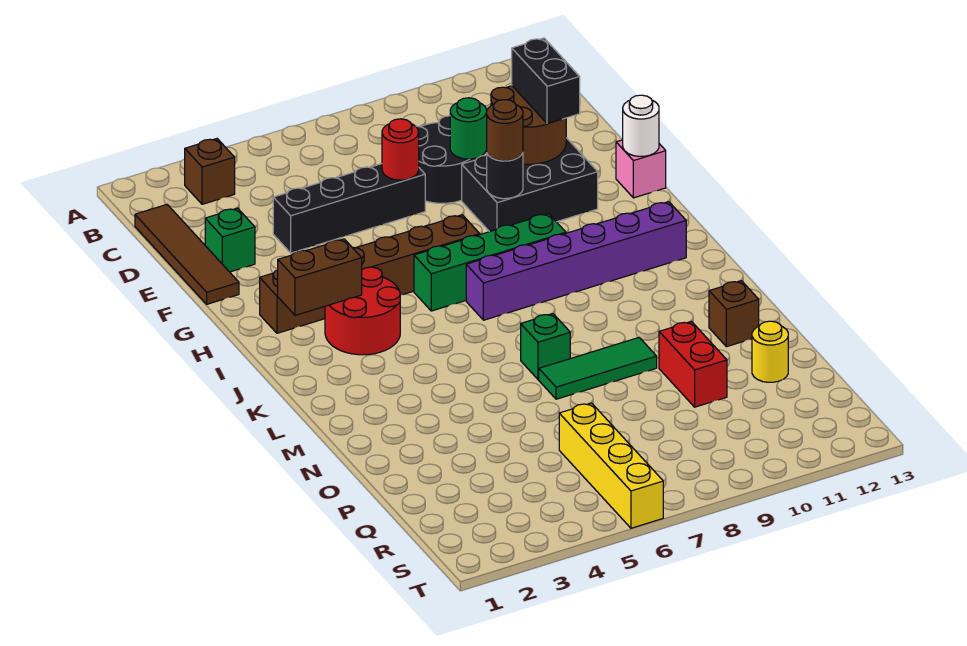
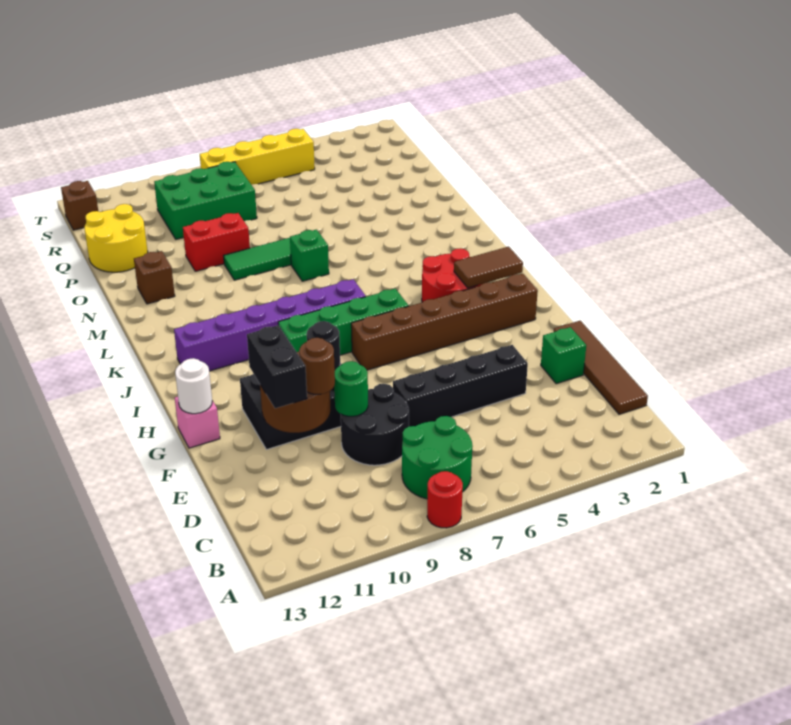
brown brick B3 level 1 -> brown brick S13 level 1
none -> green round brick B7:C8 level 1
red round brick E7 level 2 -> red round brick A8 level 1
brown round brick G9 level 3 -> brown round brick E10 level 3
brown brick I2:I3 level 2 -> brown tile I2:I3 level 2
red brick O10:P10 level 1 -> red brick O9:O10 level 1
yellow round brick P12 level 1 -> yellow round brick P12:Q13 level 1
yellow brick Q6:T6 level 1 -> yellow brick S5:S8 level 1
none -> green brick Q8:R10 level 1

